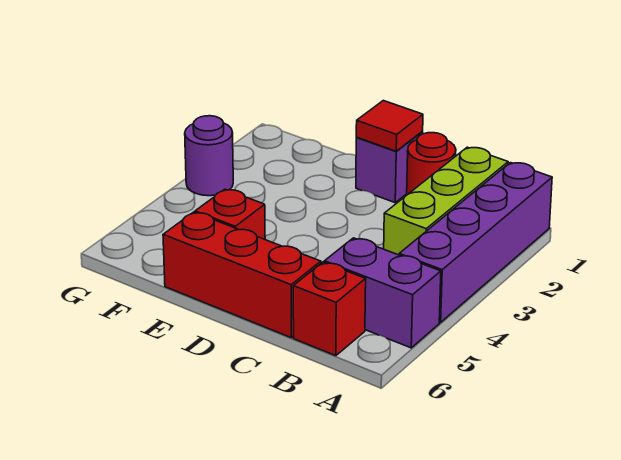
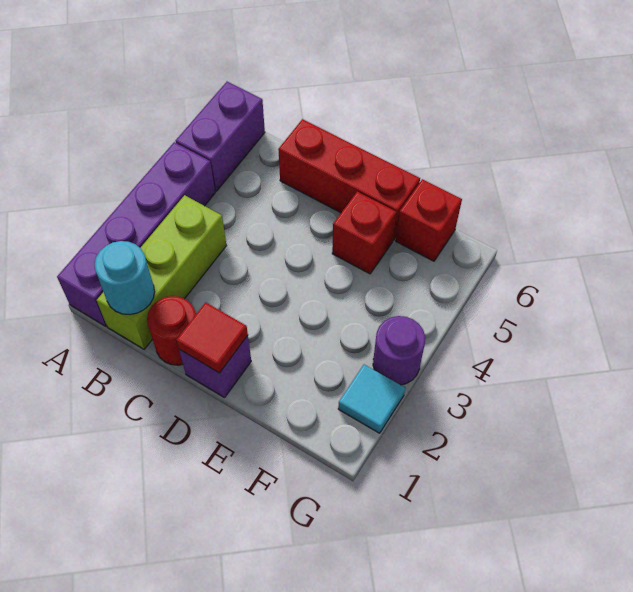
purple brick A5:B5 level 1 -> purple brick A5:A6 level 1
none -> cyan round brick B1 level 2
red brick B6 level 1 -> red brick F6 level 1
none -> cyan tile G2 level 1

